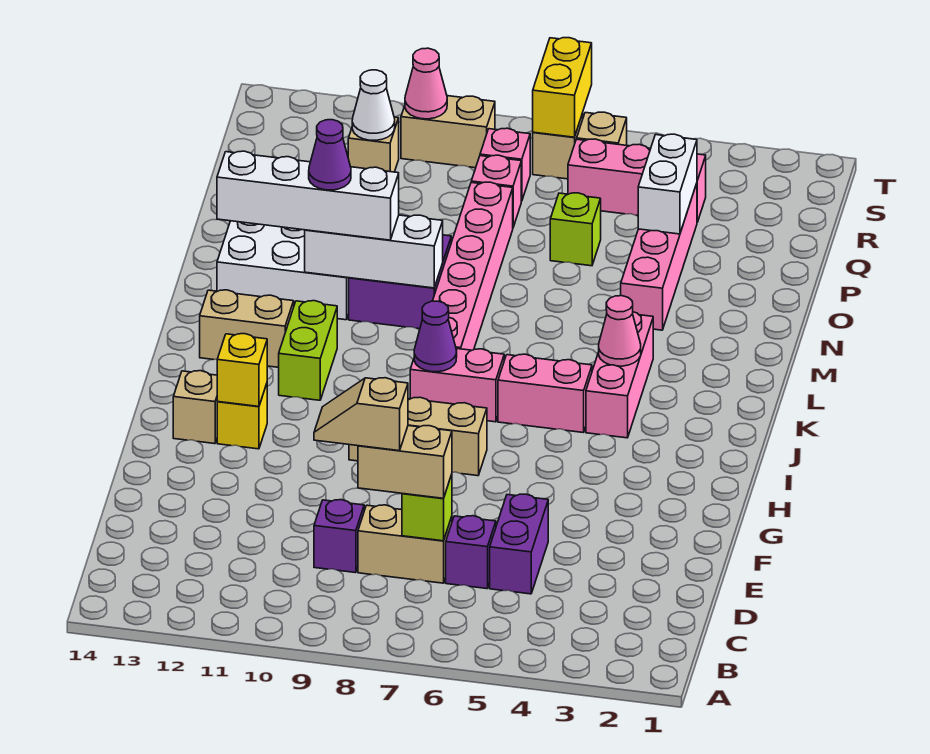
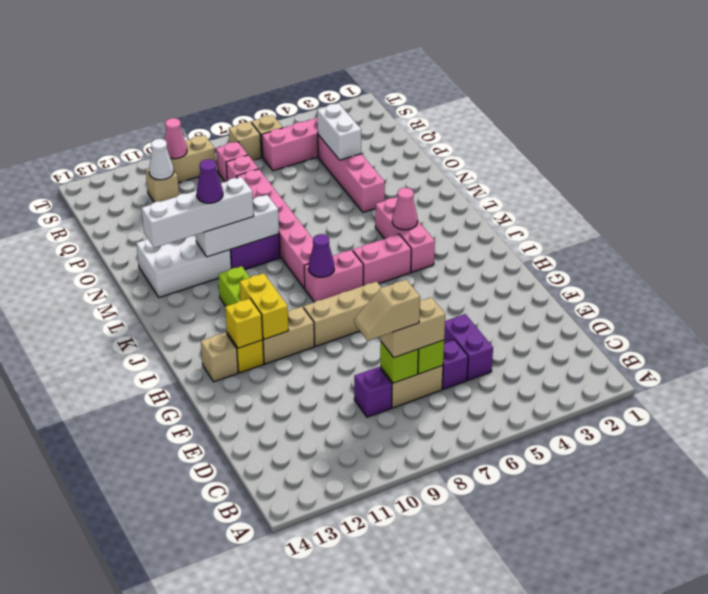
tan brick K12:K13 level 1 -> tan brick H10:H11 level 1
lime brick P6 level 1 -> lime brick D8 level 2
yellow brick S7:T7 level 2 -> yellow brick H11:I11 level 2

